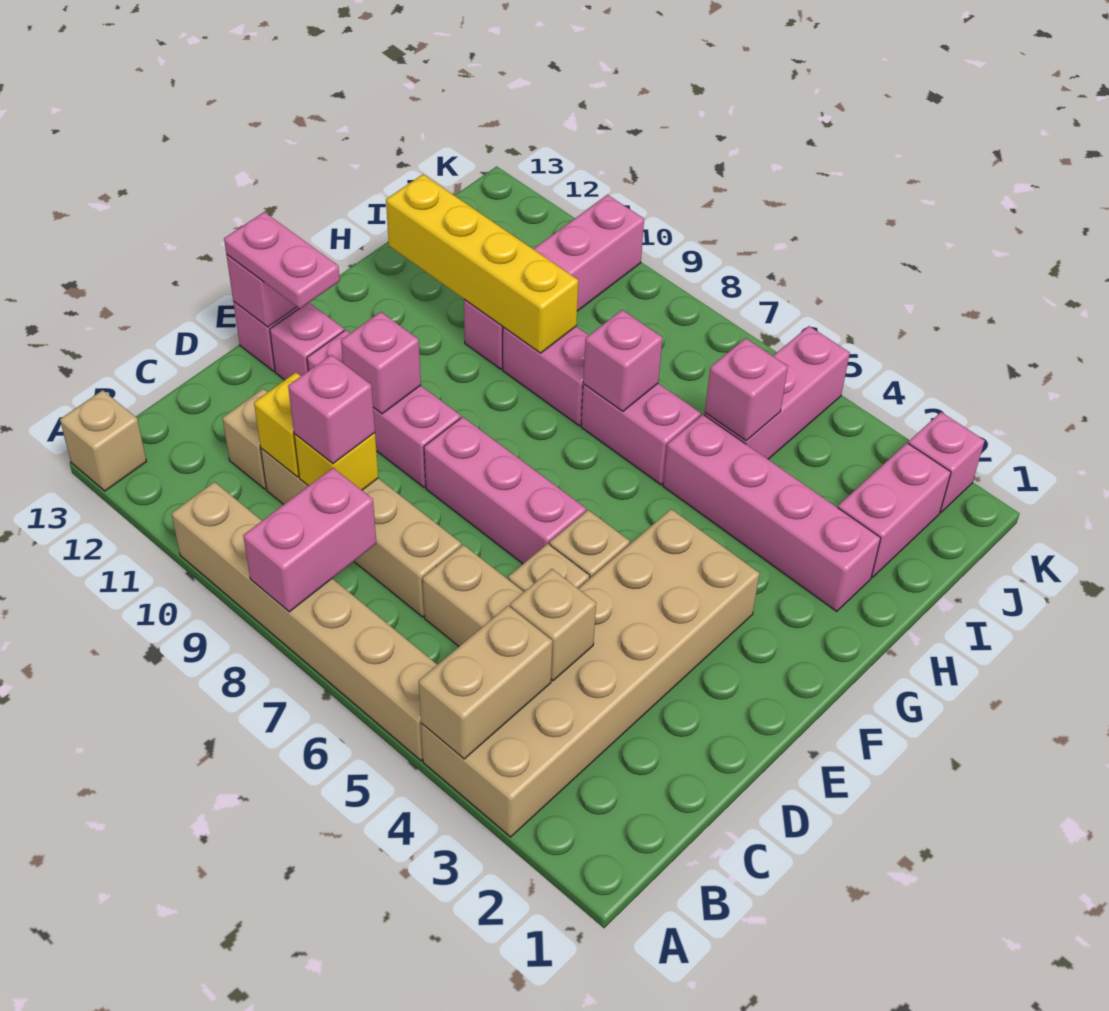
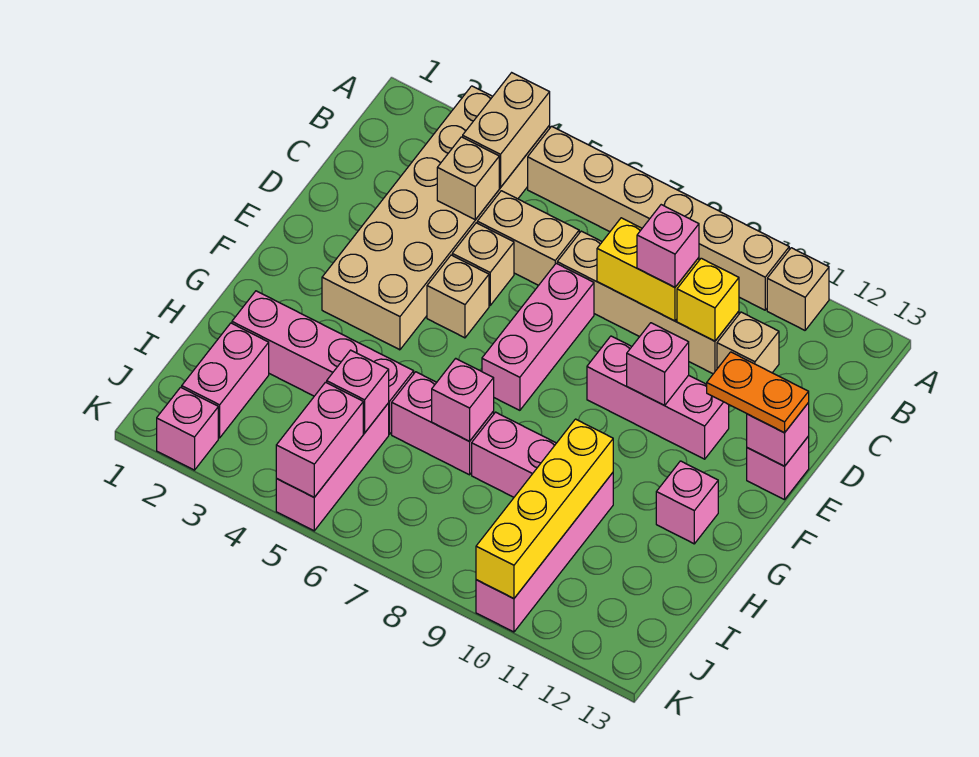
pink brick A8:B8 level 2 -> pink brick J5:K5 level 2
tan brick A13 level 1 -> tan brick A11 level 1
yellow brick C9 level 2 -> yellow brick C8:C9 level 2
pink brick E6:E8 level 1 -> pink brick D7:F7 level 1
pink brick E12 level 1 -> pink brick G12 level 1
pink plate E12:E13 level 3 -> orange plate E12:E13 level 3
yellow brick H9:H12 level 2 -> yellow brick H10:K10 level 2

